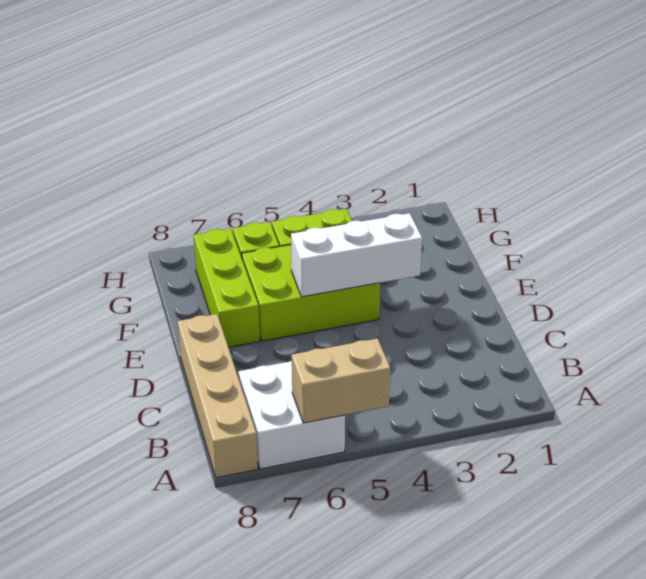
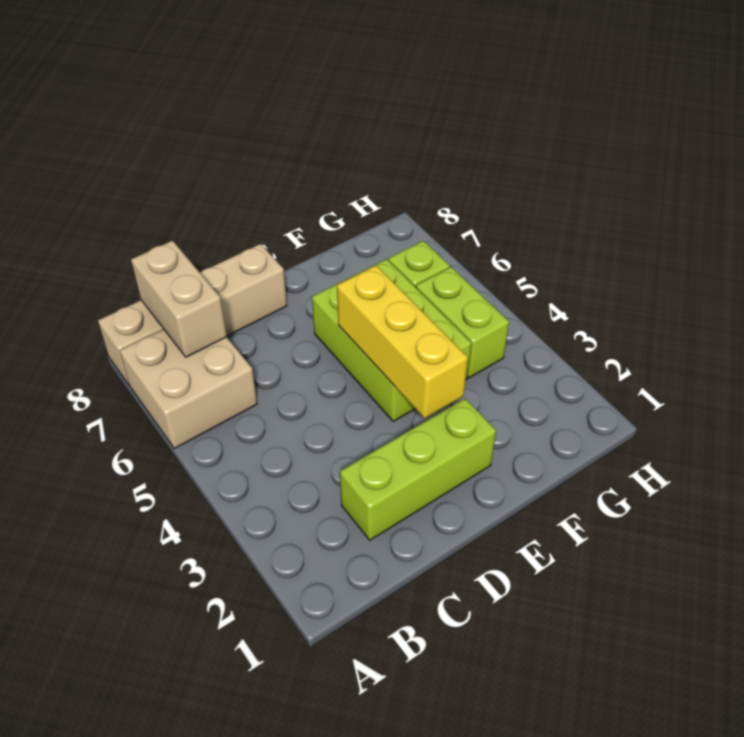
tan brick A5:A6 level 2 -> tan brick B7:B8 level 2
white brick A6:B7 level 1 -> tan brick A6:B7 level 1
white brick E3:E5 level 2 -> yellow brick E3:E5 level 2
lime brick E7:G7 level 1 -> lime brick C2:E2 level 1

